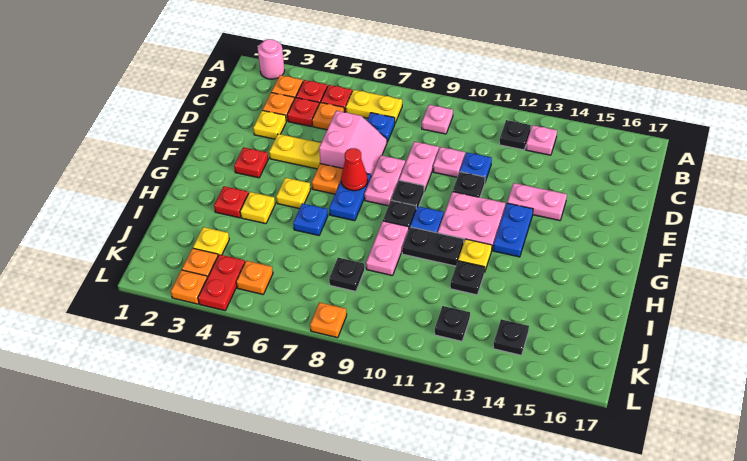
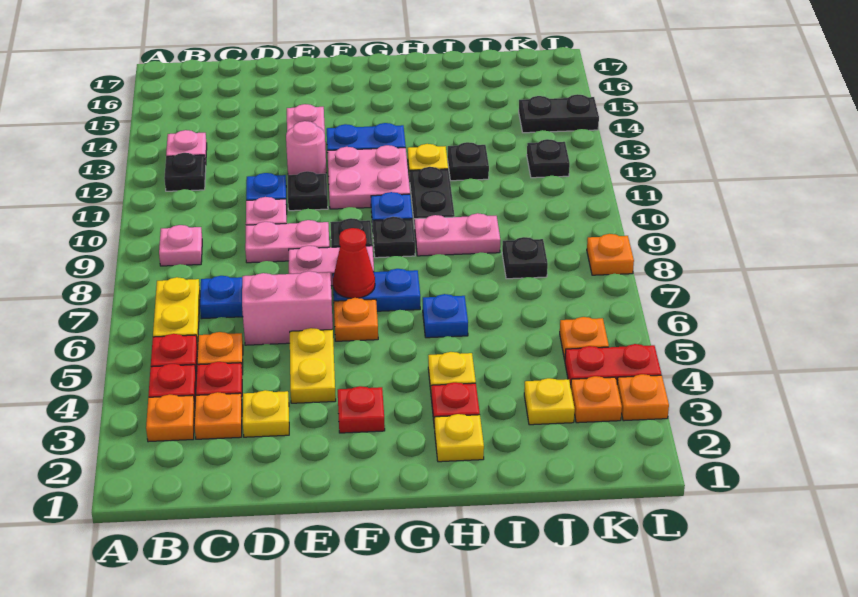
pink round brick A2 level 1 -> pink round brick E12 level 1
yellow plate G5 level 1 -> yellow plate H2 level 1
black plate K14 level 1 -> black plate K14:L14 level 1

